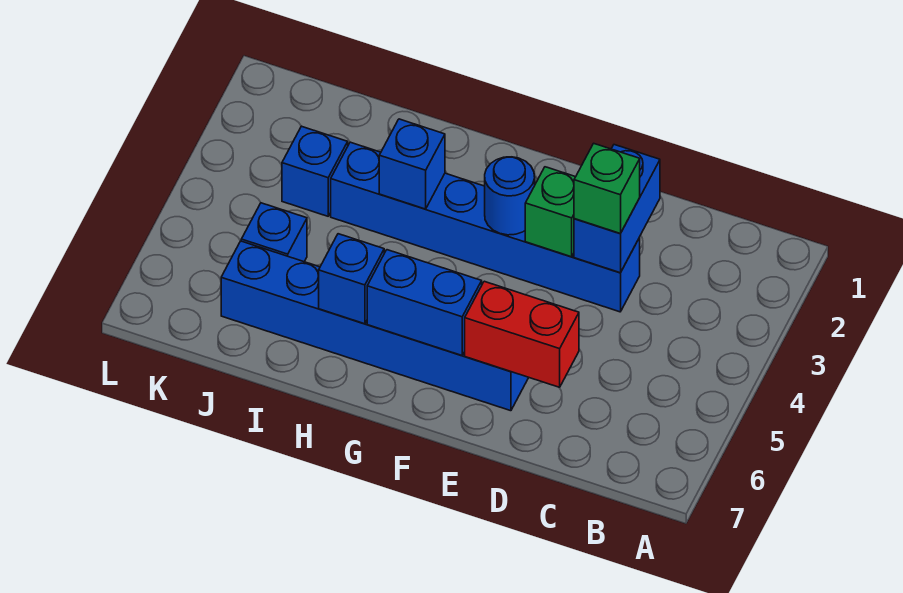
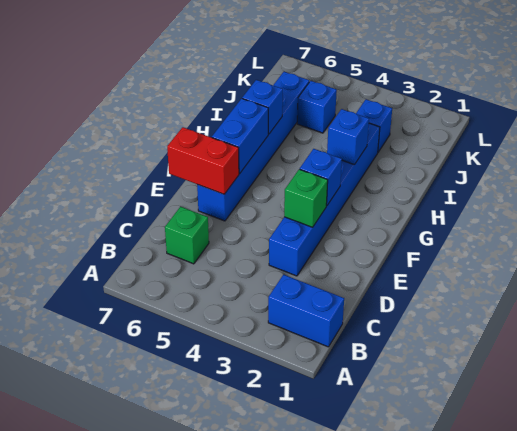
blue brick D2:D3 level 2 -> blue brick B1:B2 level 1
green brick D3 level 3 -> green brick C6 level 1
red brick D6:E6 level 2 -> red brick E6:E7 level 2
blue round brick F3 level 2 -> blue brick F3 level 2

